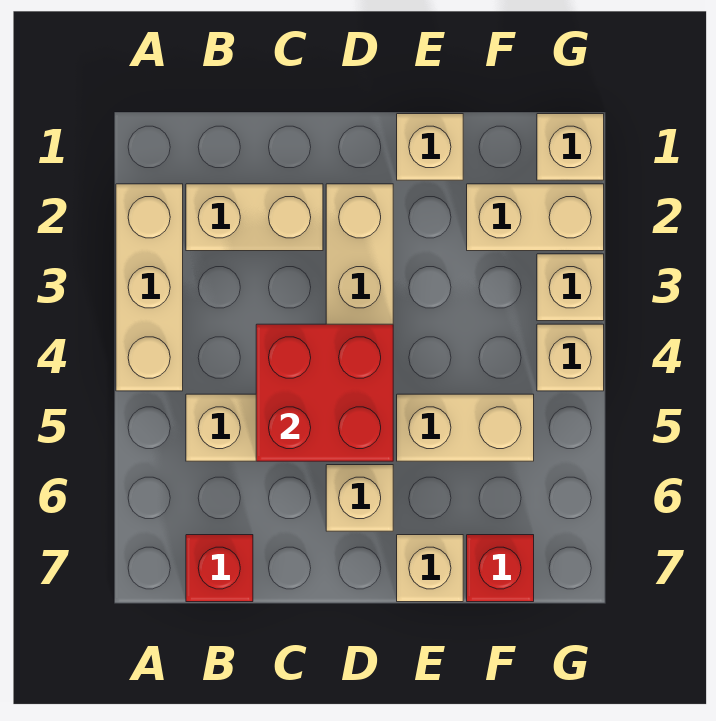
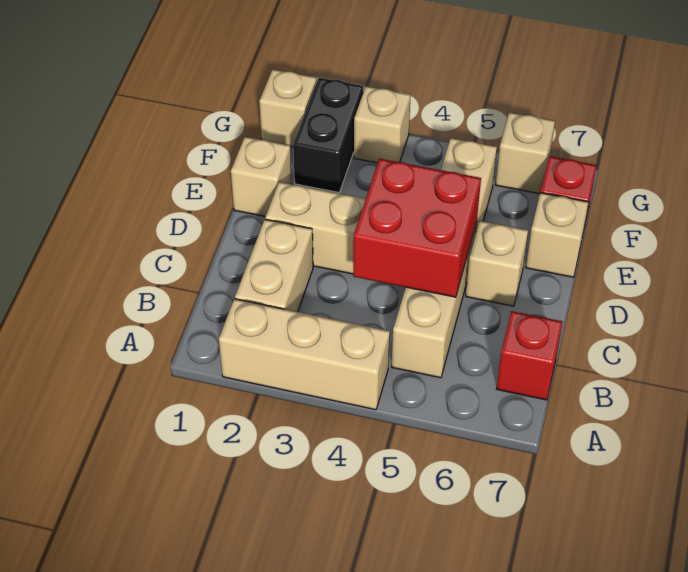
tan brick F2:G2 level 1 -> black brick F2:G2 level 1
tan brick G4 level 1 -> tan brick G6 level 1

